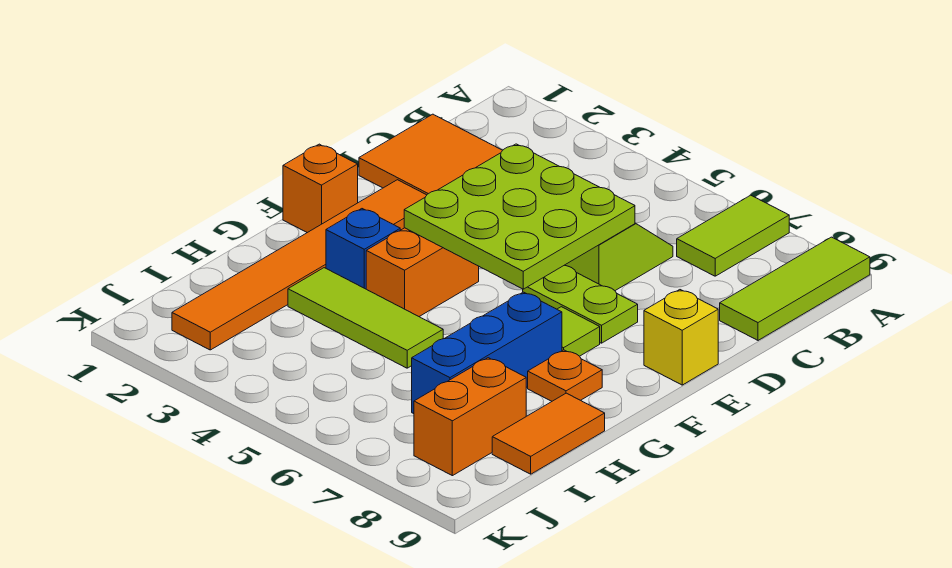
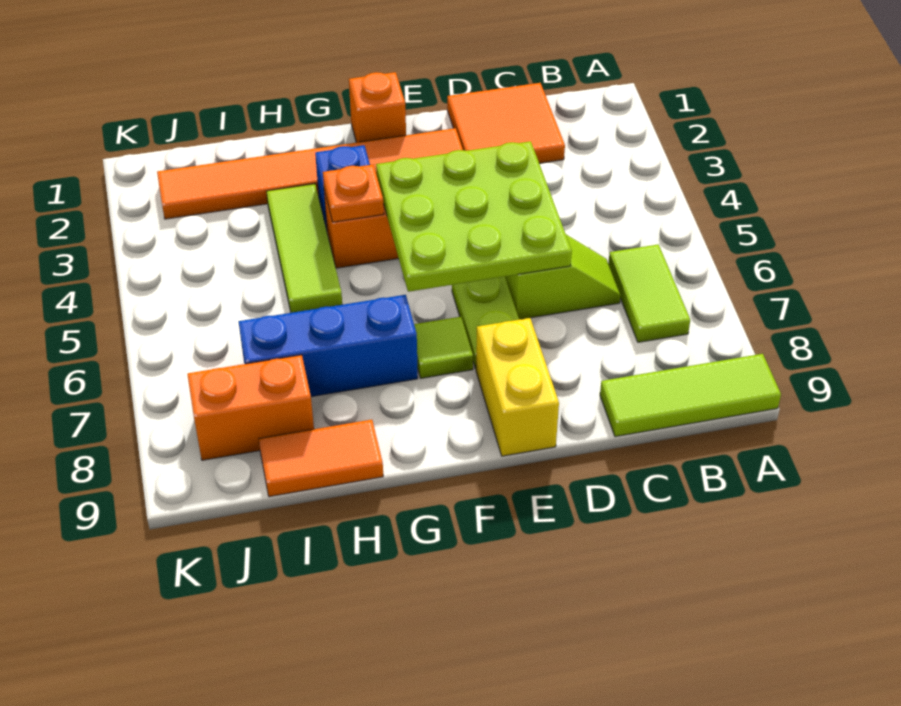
lime tile A7:B7 level 1 -> lime tile B6:B7 level 1
yellow brick E9 level 1 -> yellow brick E8:E9 level 1
orange plate G8 level 1 -> orange plate G4 level 2

